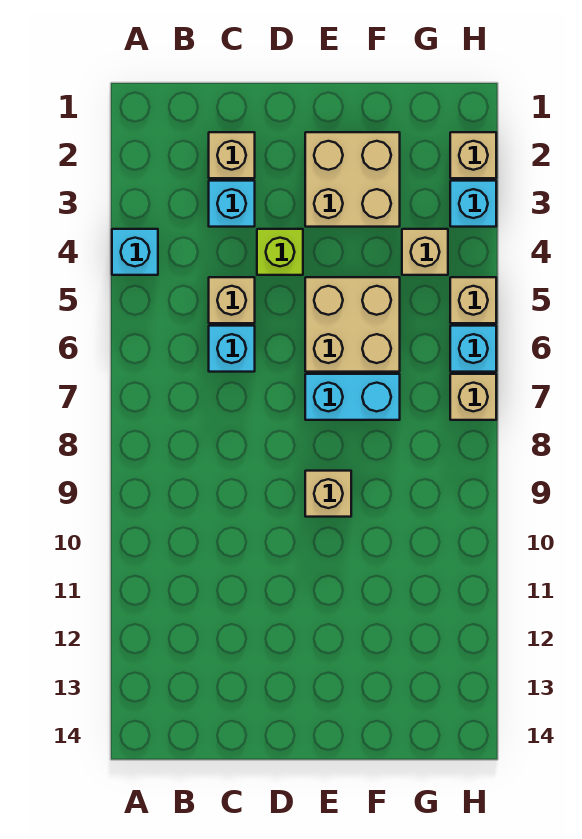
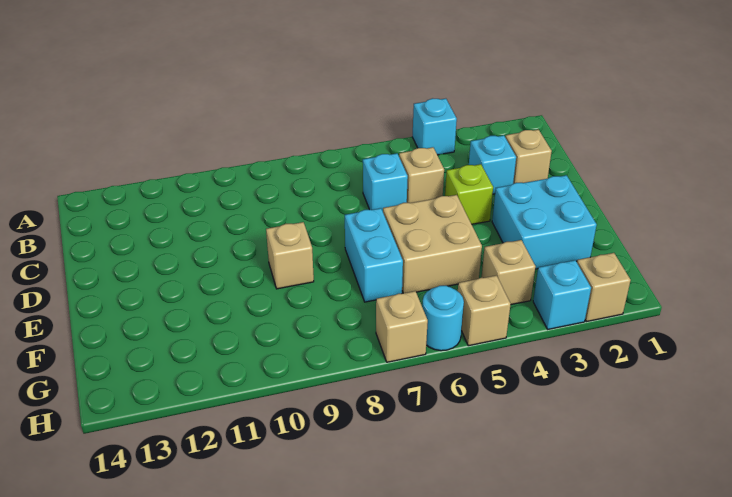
tan brick E2:F3 level 1 -> cyan brick E2:F3 level 1
cyan brick H6 level 1 -> cyan round brick H6 level 1

